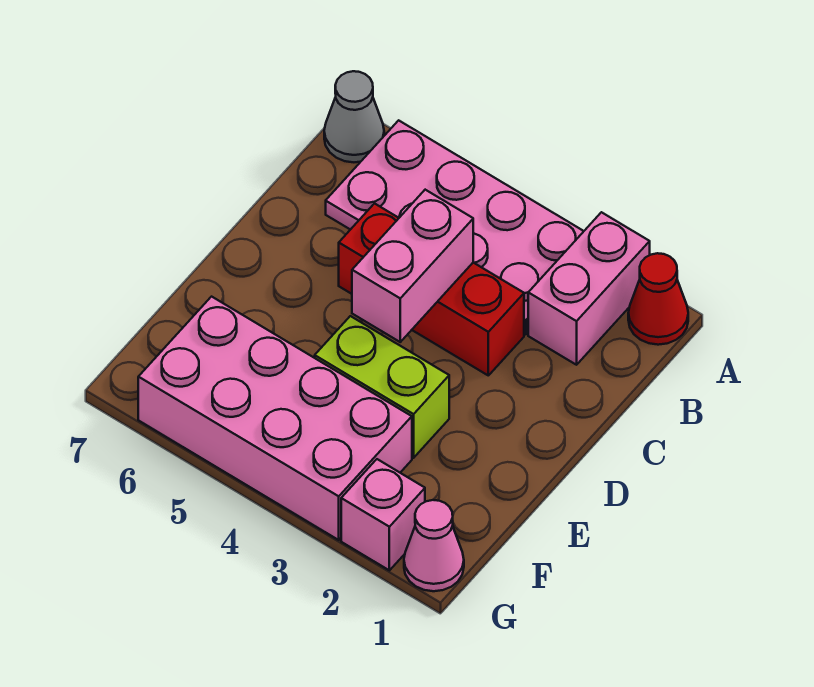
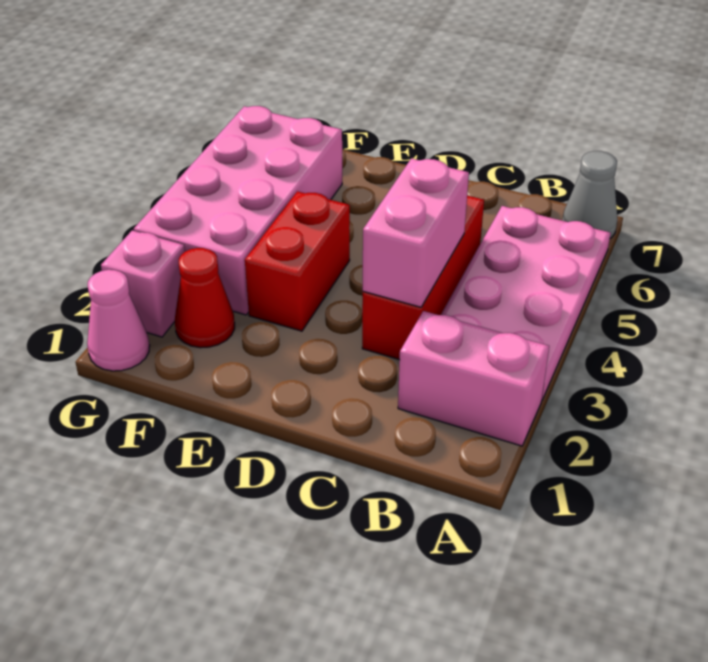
red cone A1 level 1 -> red cone F2 level 1
pink brick C4:D4 level 2 -> pink brick C3:C4 level 2
lime brick E3:E4 level 1 -> red brick E3:E4 level 1

